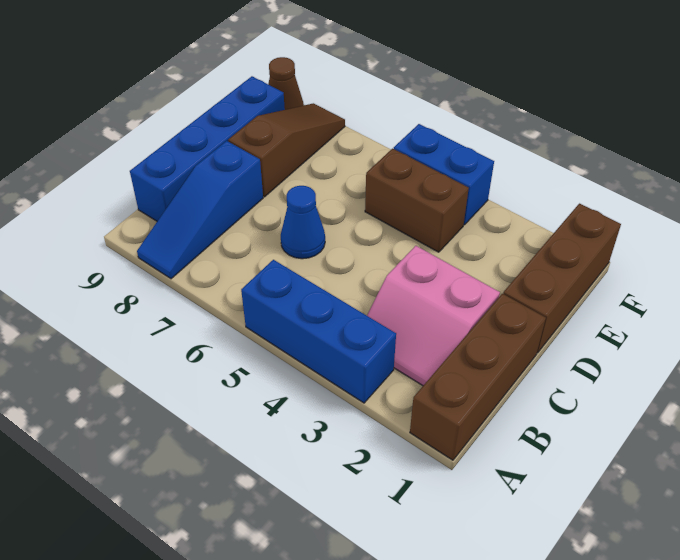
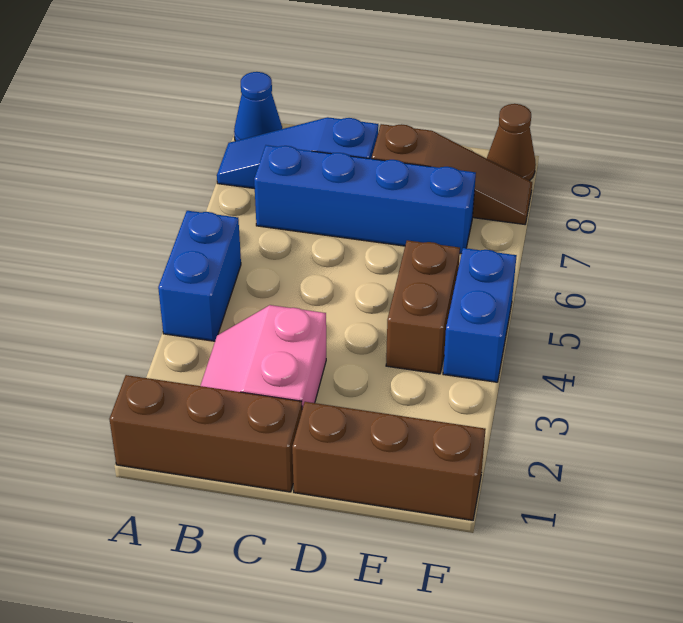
blue brick A3:A5 level 1 -> blue brick A4:A5 level 1
blue brick B9:E9 level 1 -> blue brick B7:E7 level 1
blue cone C6 level 1 -> blue cone A9 level 1

